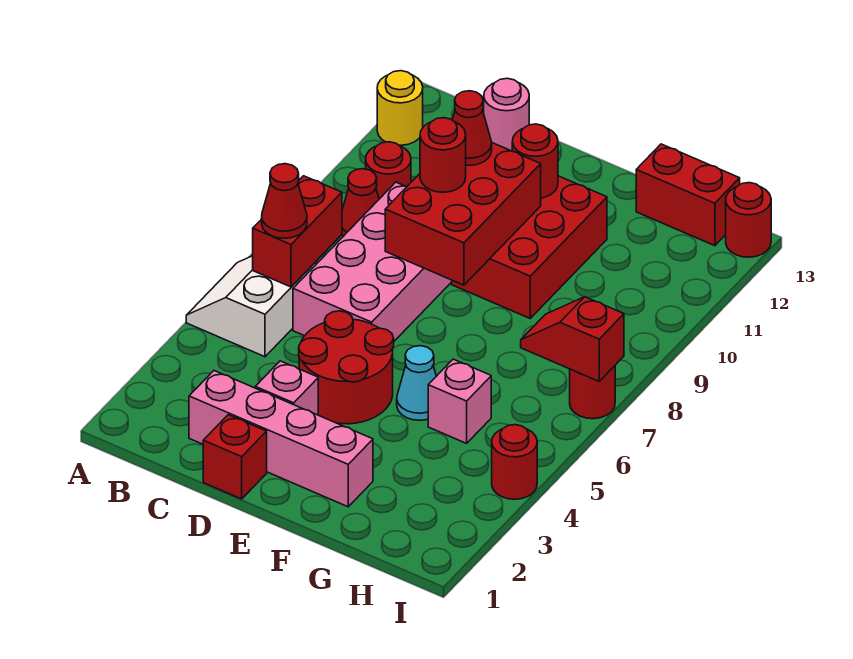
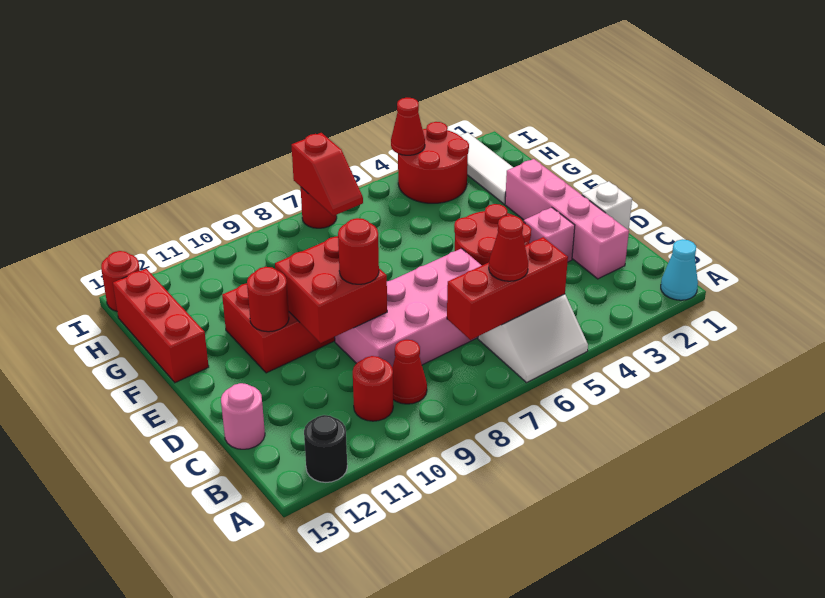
yellow round brick A12 level 1 -> black round brick A12 level 1
red brick B6:B7 level 2 -> red brick B5:B7 level 2
red brick D1 level 1 -> white brick D1 level 1
red brick D8:E10 level 2 -> red brick D9:E10 level 2
red cone D10 level 3 -> red cone I4 level 2
cyan cone F5 level 1 -> cyan cone A1 level 1
none -> white tile G2:I2 level 1
pink brick G5 level 1 -> none
red brick G13:H13 level 1 -> red brick F13:H13 level 1
red round brick I4 level 1 -> red round brick H3:I4 level 1

